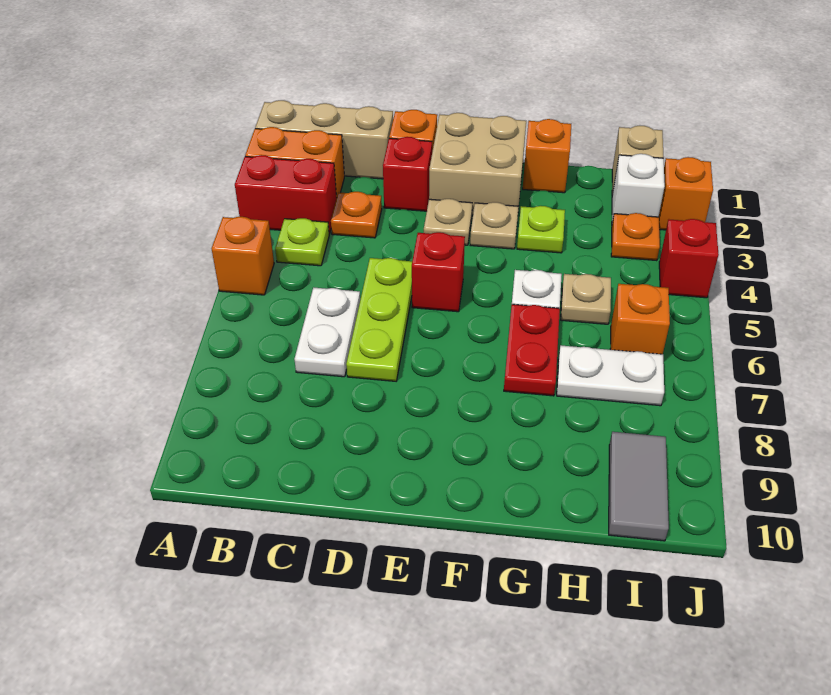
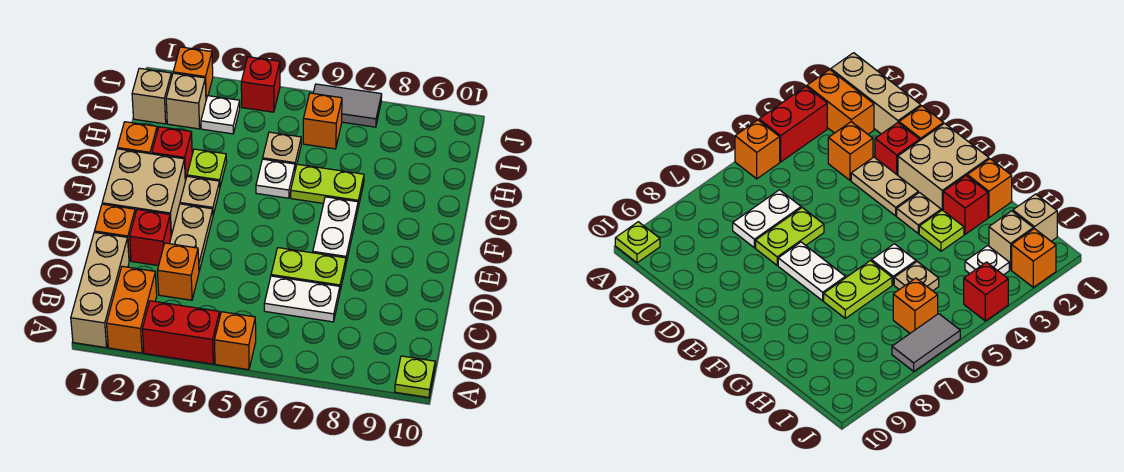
red brick A3:B3 level 1 -> red brick A3:A4 level 1
lime plate B4 level 1 -> lime plate A10 level 1
orange plate C3 level 1 -> orange brick C3 level 1
lime plate D5:D7 level 1 -> lime plate D6:D7 level 1
tan plate E3 level 1 -> tan plate D3:E3 level 1
red brick E5 level 1 -> red brick G2 level 1
red plate G6:G7 level 1 -> lime plate G6:G7 level 1
white plate H7:I7 level 1 -> white plate E7:F7 level 1
white brick I2 level 1 -> tan brick I2 level 1
orange plate I3 level 1 -> white plate I3 level 1
grey tile I9:I10 level 1 -> grey tile J6:J7 level 1

